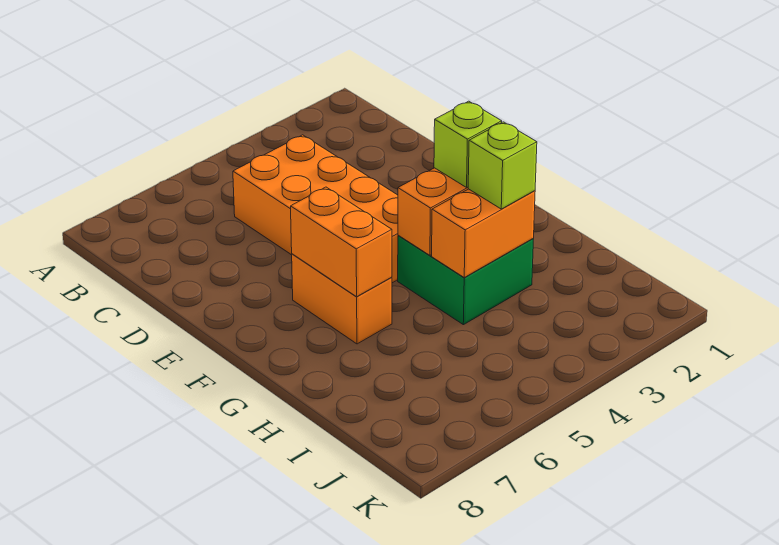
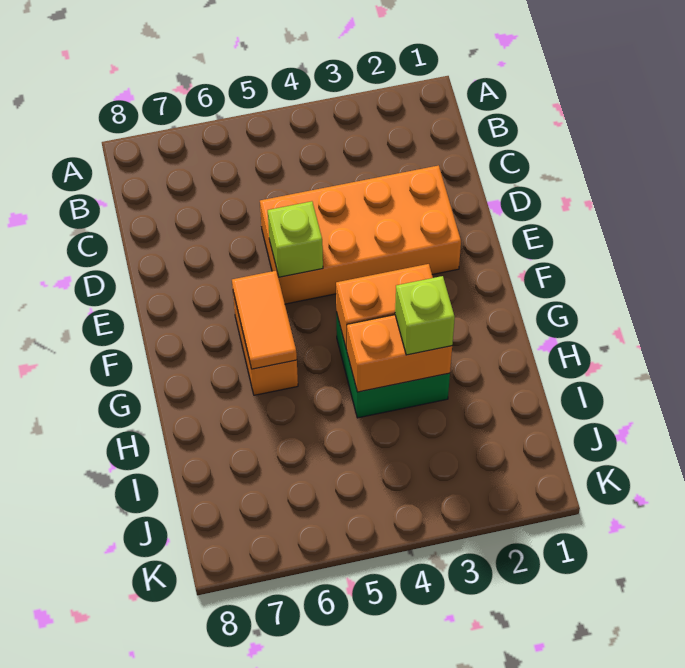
orange brick C4:F5 level 1 -> orange brick D2:E5 level 1
orange brick F6:G6 level 2 -> orange tile F6:G6 level 2
lime brick G3 level 3 -> lime brick E5 level 2

